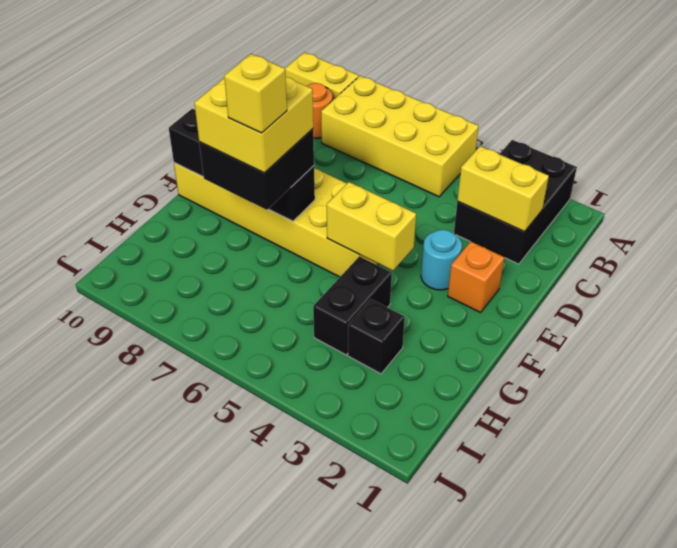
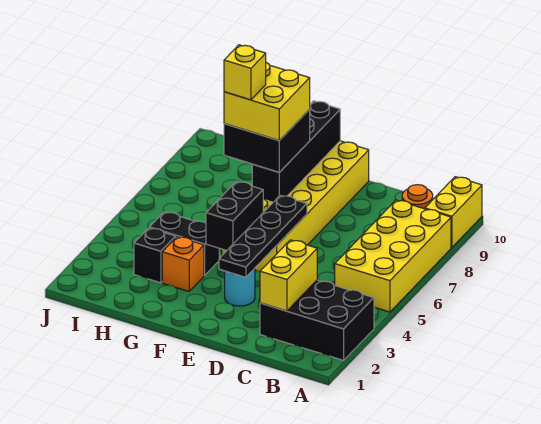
orange brick E2 level 1 -> orange brick G3 level 1
none -> black plate E3:E6 level 2
yellow brick F4:F5 level 2 -> black brick F4:F5 level 2

